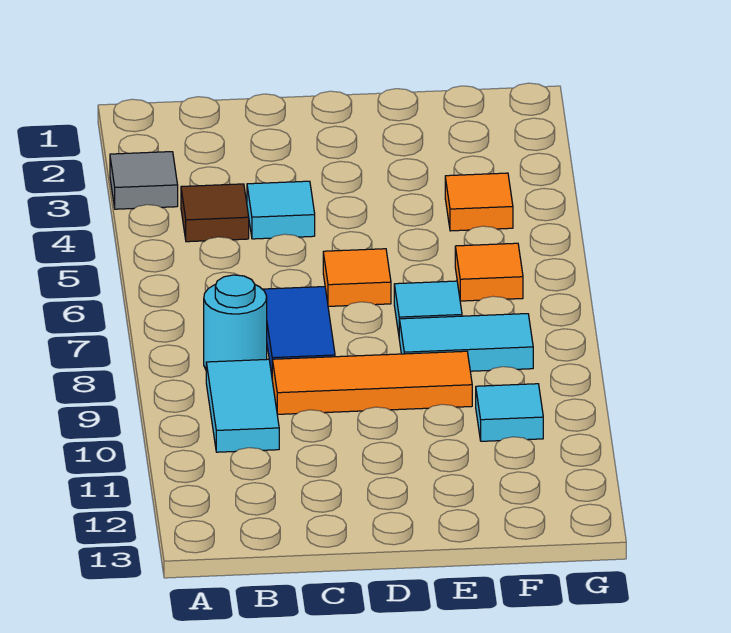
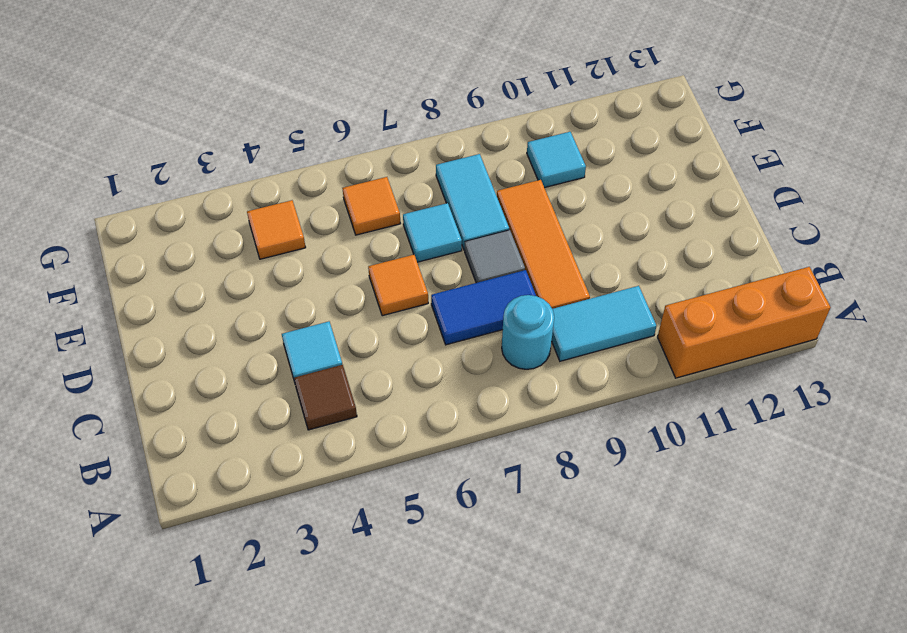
grey tile A3 level 1 -> grey tile D8 level 1
none -> orange brick A11:A13 level 1

